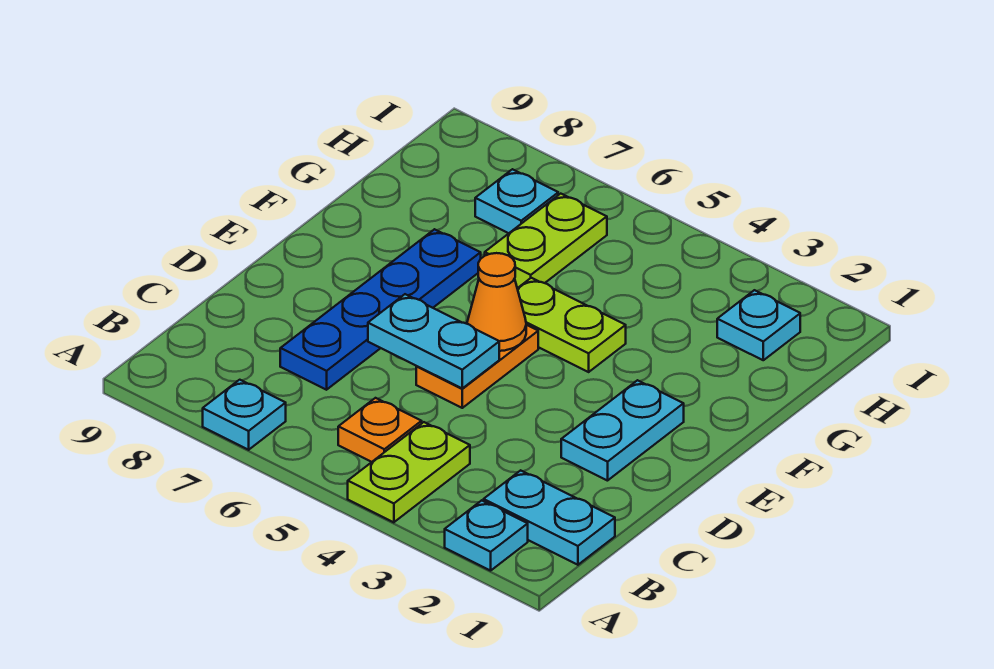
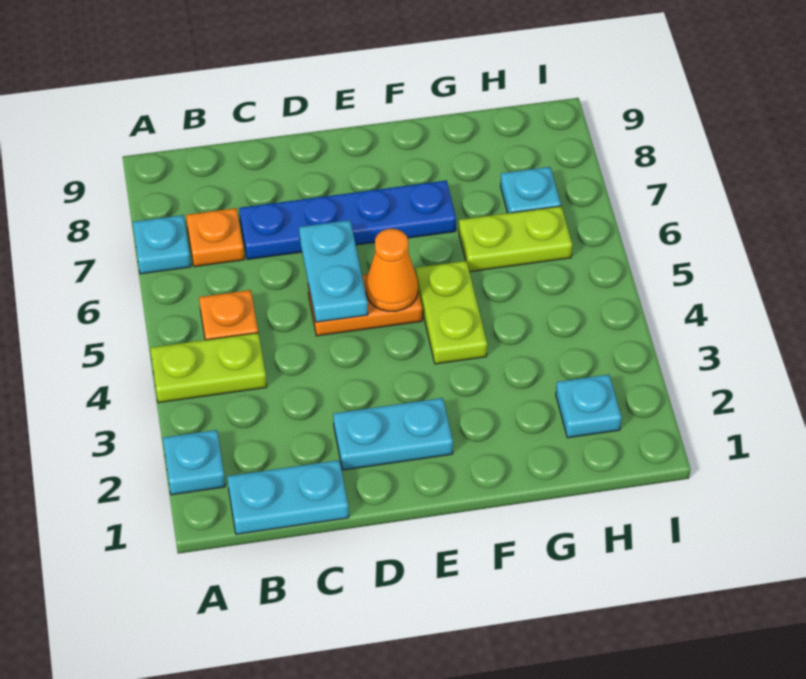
cyan plate B1:B2 level 1 -> cyan plate B1:C1 level 1
none -> orange plate B7 level 1

